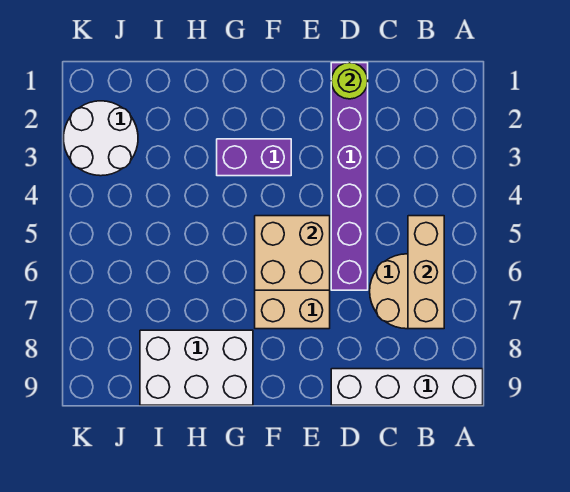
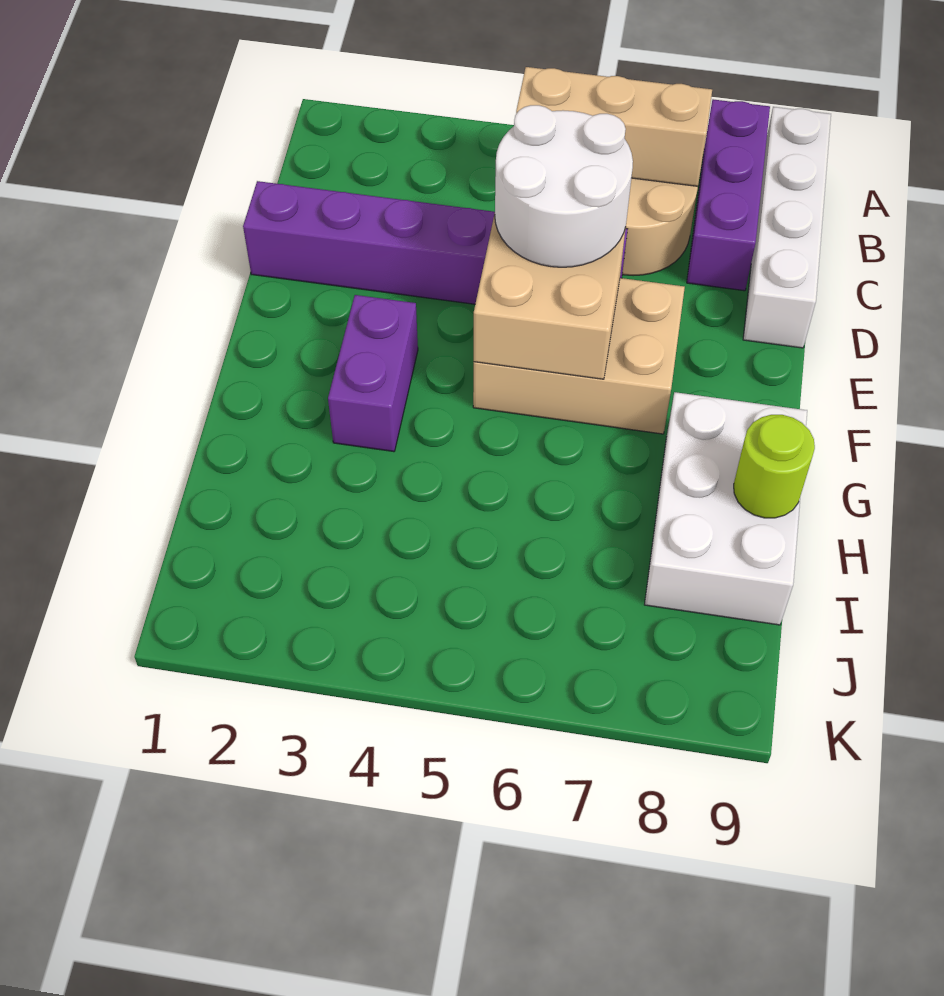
none -> purple brick A8:C8 level 1
lime round brick D1 level 2 -> lime round brick H9 level 2
white round brick J2:K3 level 1 -> white round brick D5:E6 level 3

